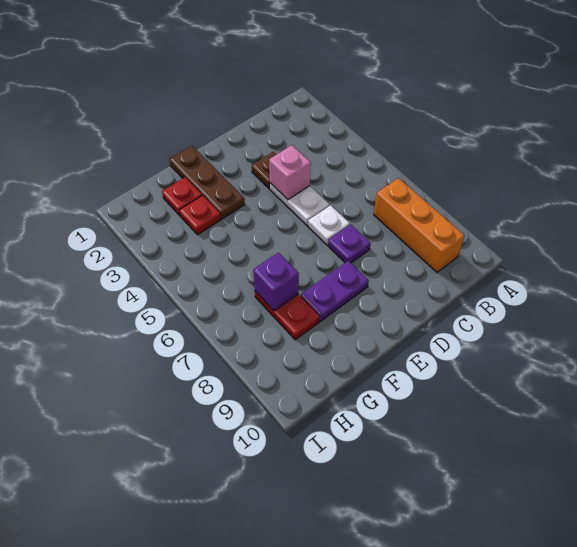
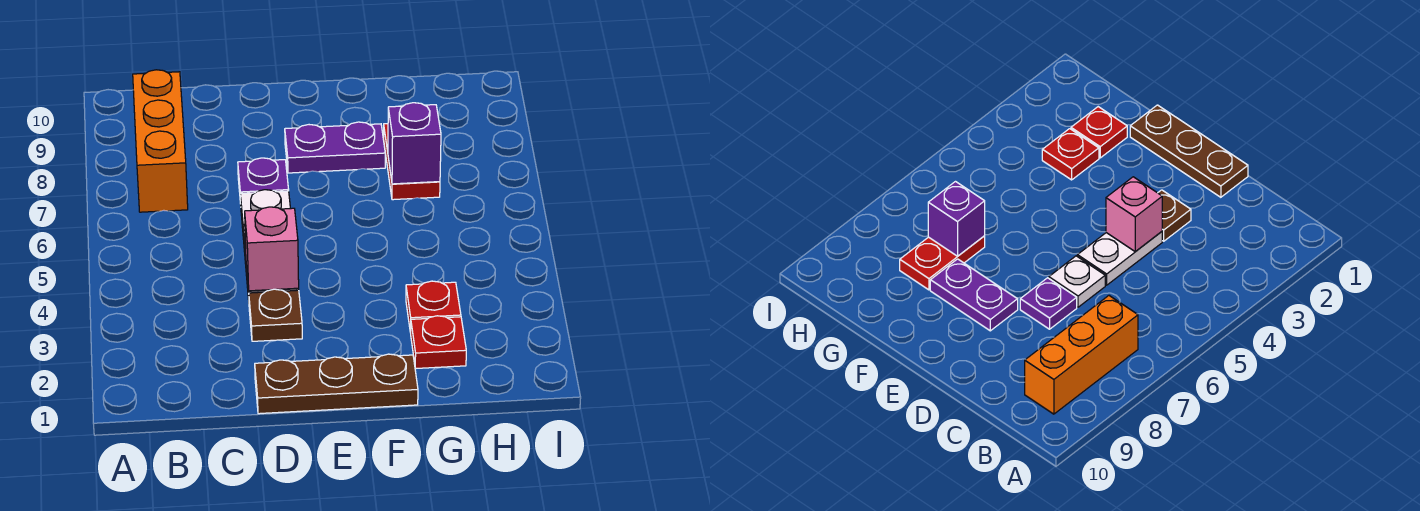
brown plate F1:F3 level 1 -> brown plate D1:F1 level 1

